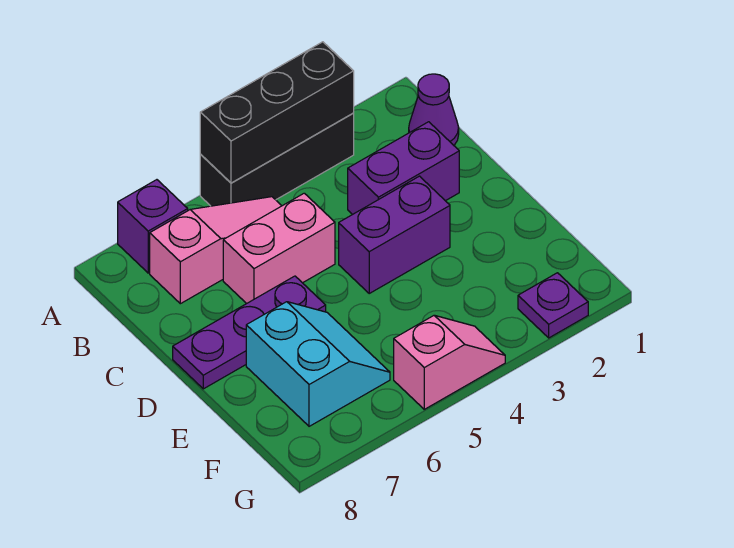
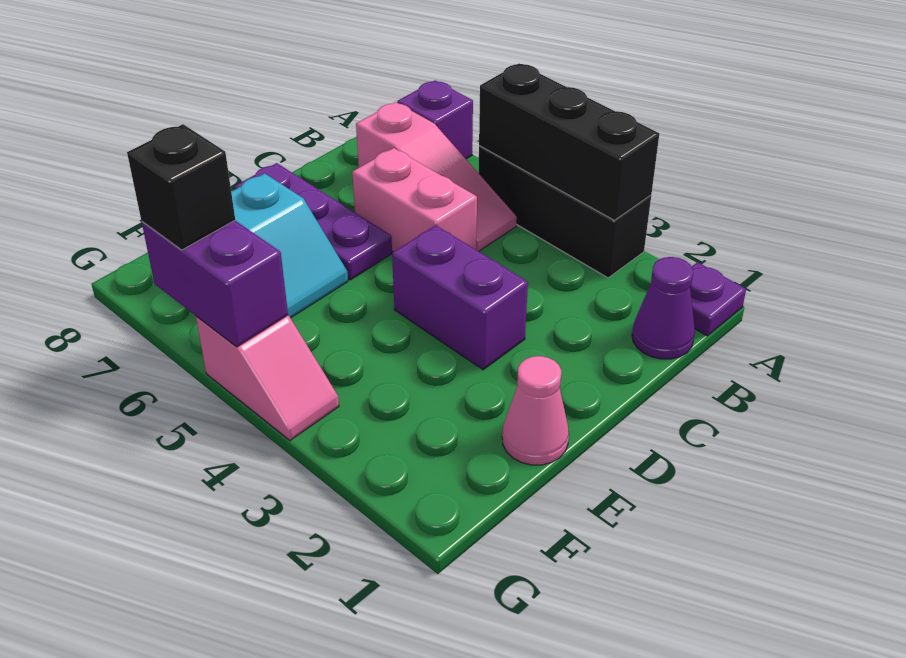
purple brick C2:C3 level 1 -> purple brick G5:G6 level 2
none -> pink cone E1 level 1
purple plate G2 level 1 -> purple plate A1 level 1
none -> black brick G6 level 3

